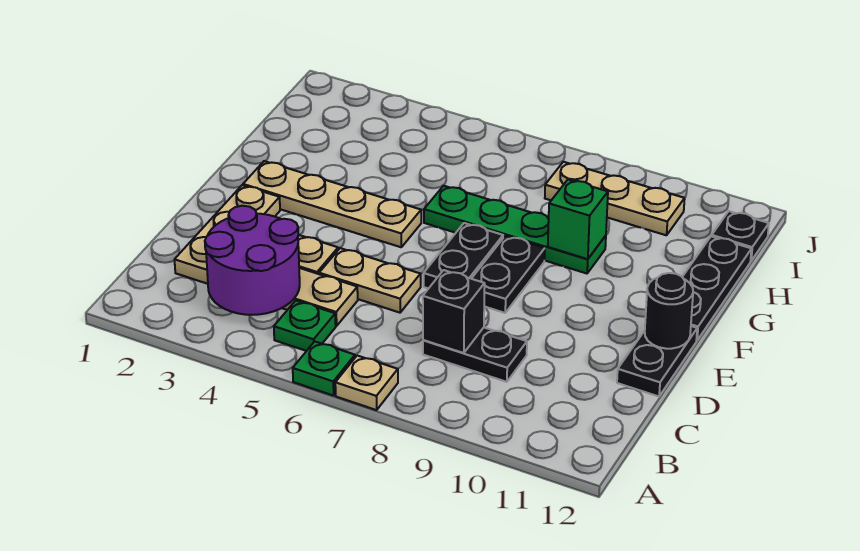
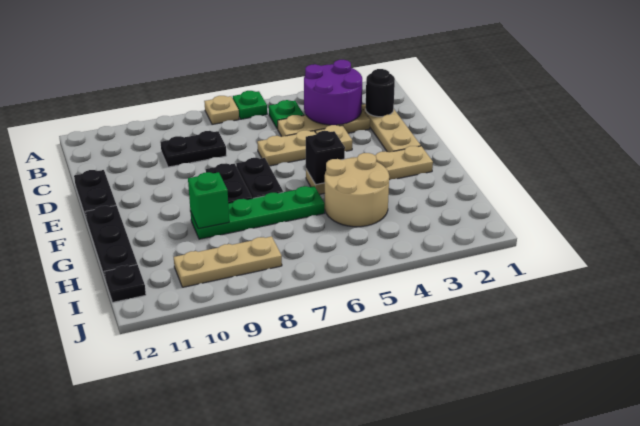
black brick C8 level 2 -> black brick F5 level 2
black round brick E12 level 2 -> black round brick C2 level 2
none -> tan round brick G4:H5 level 1

